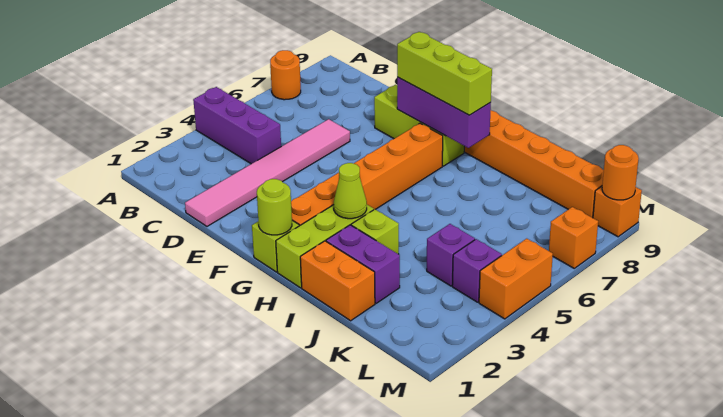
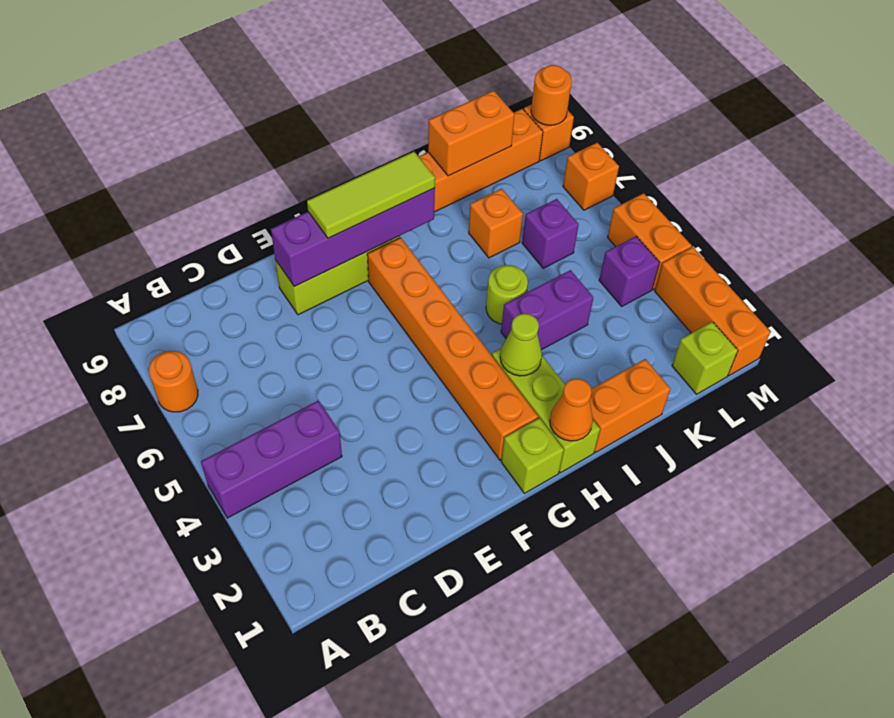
pink tile D1:D6 level 1 -> none
purple brick F8:H8 level 2 -> purple brick E8:H8 level 2
lime brick F8:H8 level 3 -> lime tile F8:H8 level 3
lime round brick G1 level 2 -> lime round brick I5 level 1
none -> orange cone H1 level 2
purple brick I2:J2 level 1 -> purple brick I4:J4 level 1
lime brick I3 level 1 -> lime brick L1 level 1
none -> orange brick J7 level 1
none -> orange brick J9:K9 level 2
purple brick K4 level 1 -> purple brick K6 level 1
none -> orange brick M1:M3 level 1

